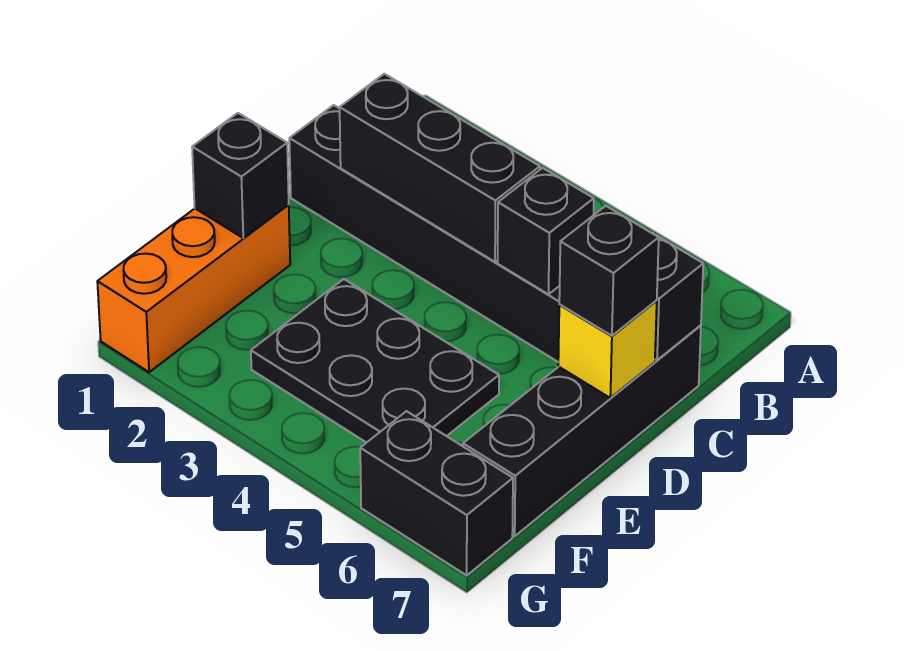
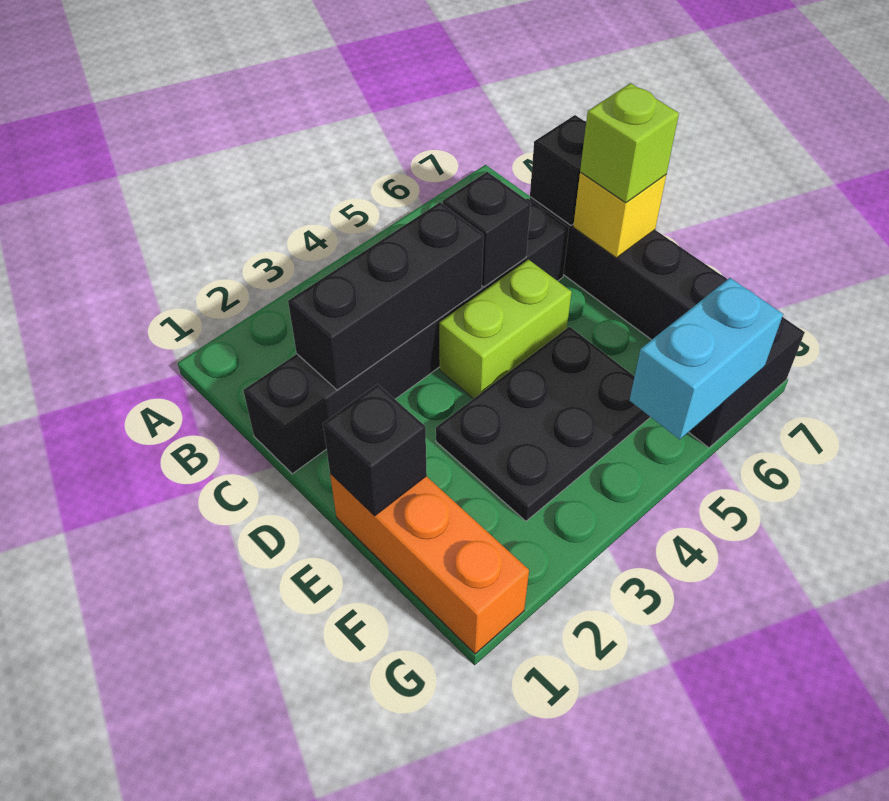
none -> lime brick D4:D5 level 1
black brick D7 level 3 -> lime brick D7 level 3
none -> cyan brick G5:G6 level 2

